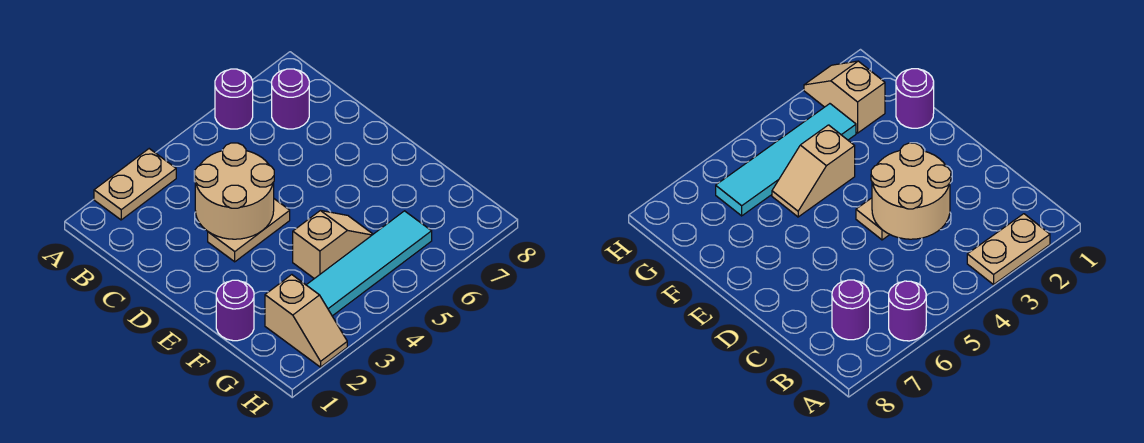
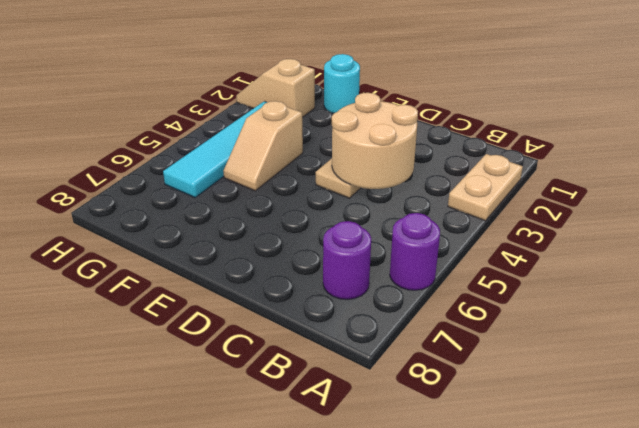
purple round brick F1 level 1 -> cyan round brick F1 level 1

